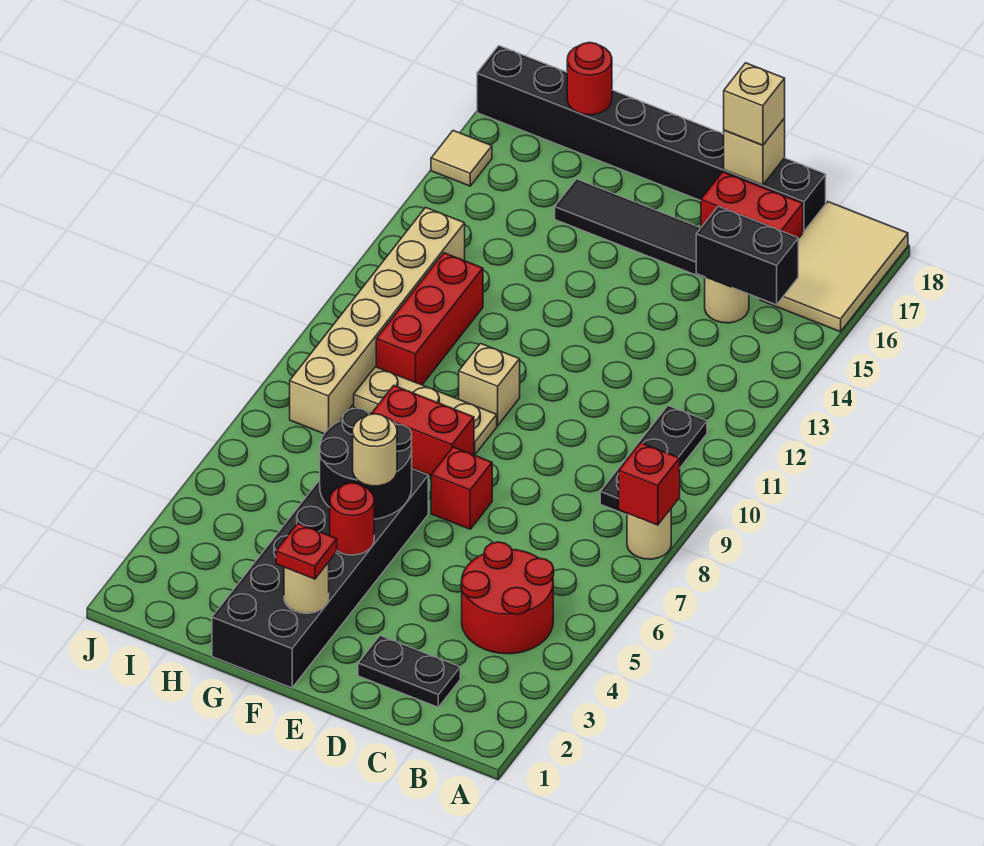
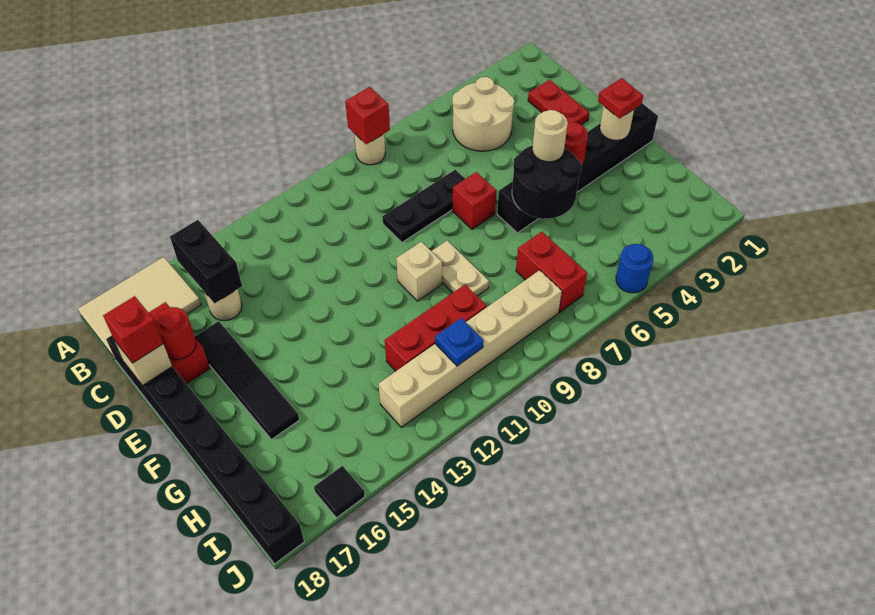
red round brick B4:C5 level 1 -> tan round brick B4:C5 level 1
black plate B9:B11 level 1 -> black plate D7:D9 level 1
black plate C2:D2 level 1 -> red plate C2:D2 level 1
tan brick D18 level 3 -> red brick D18 level 3
black brick F1:G6 level 1 -> black brick F1:F6 level 1
red brick F8:G8 level 1 -> red brick H7:I7 level 1
tan plate F9:H9 level 1 -> tan plate F9:G9 level 1
red round brick H18 level 2 -> red round brick D17 level 2
none -> blue plate I11 level 2
none -> blue round brick J5 level 1
tan tile J16 level 1 -> black tile J16 level 1

